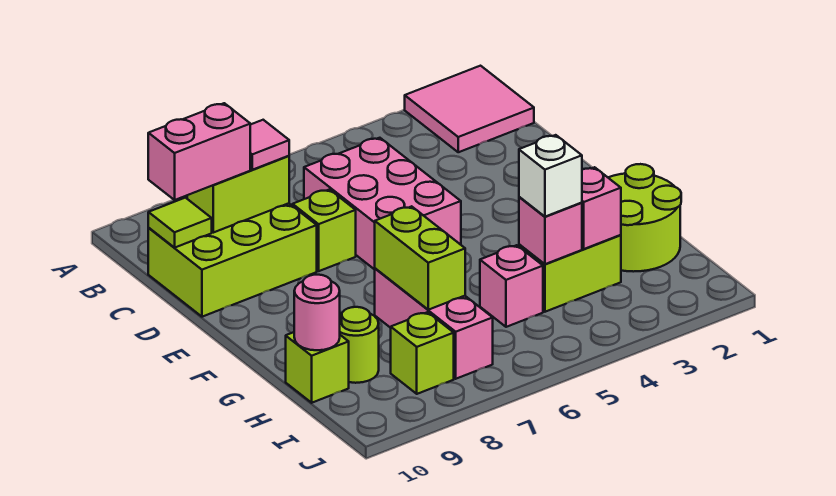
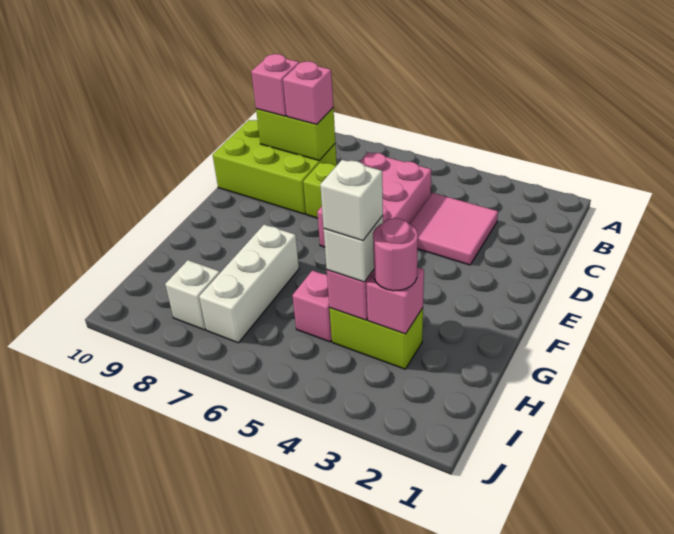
pink tile A1:B2 level 1 -> pink tile C3:D4 level 1
pink tile C8 level 3 -> pink brick C8 level 3
pink brick C9:C10 level 3 -> pink brick C9 level 3
lime tile C10 level 2 -> none
lime round brick G1:H2 level 1 -> none
pink brick G7:I7 level 1 -> white brick G7:I7 level 1
lime brick G7:H7 level 2 -> none
none -> white brick H4 level 4
lime round brick H9 level 1 -> none
lime brick H10 level 1 -> none
pink round brick H10 level 2 -> pink round brick H3 level 3
lime brick I8 level 1 -> white brick I8 level 1

